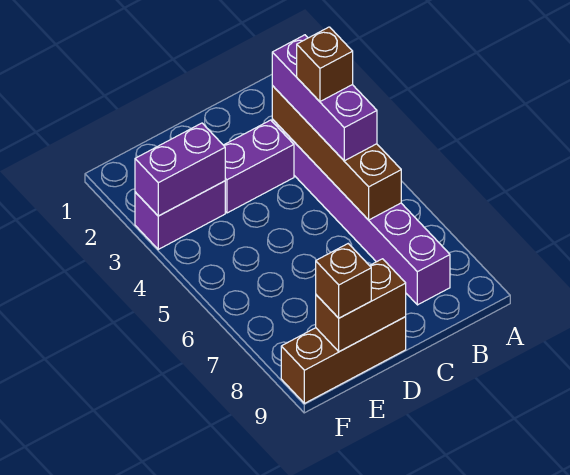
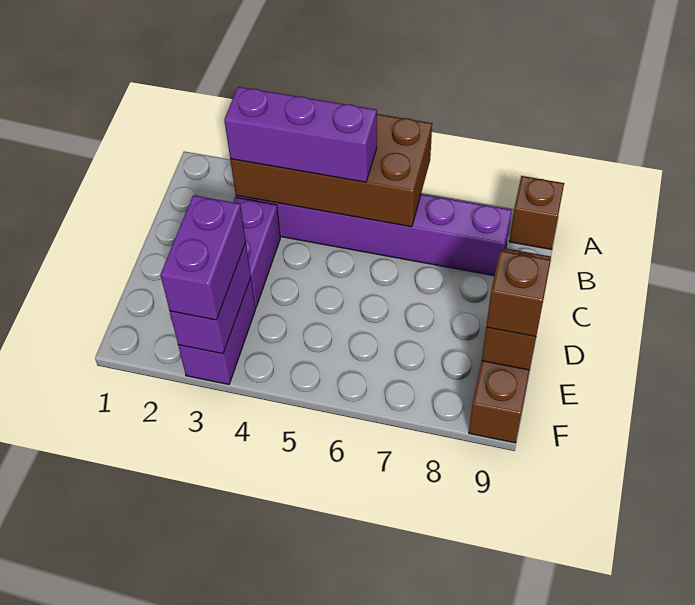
brown brick B3:B6 level 2 -> brown brick A3:B6 level 2
brown brick B4 level 4 -> brown brick A9 level 1
none -> purple brick E3:F3 level 3

